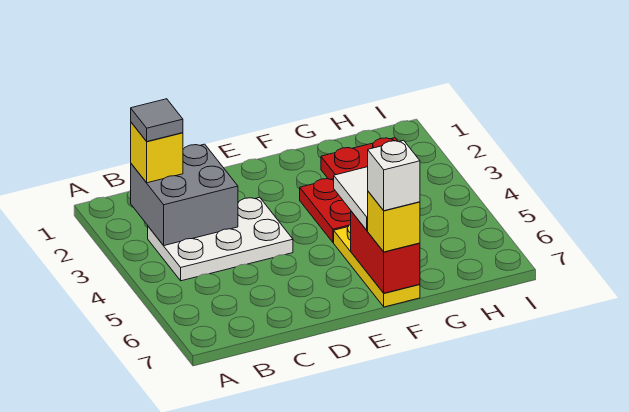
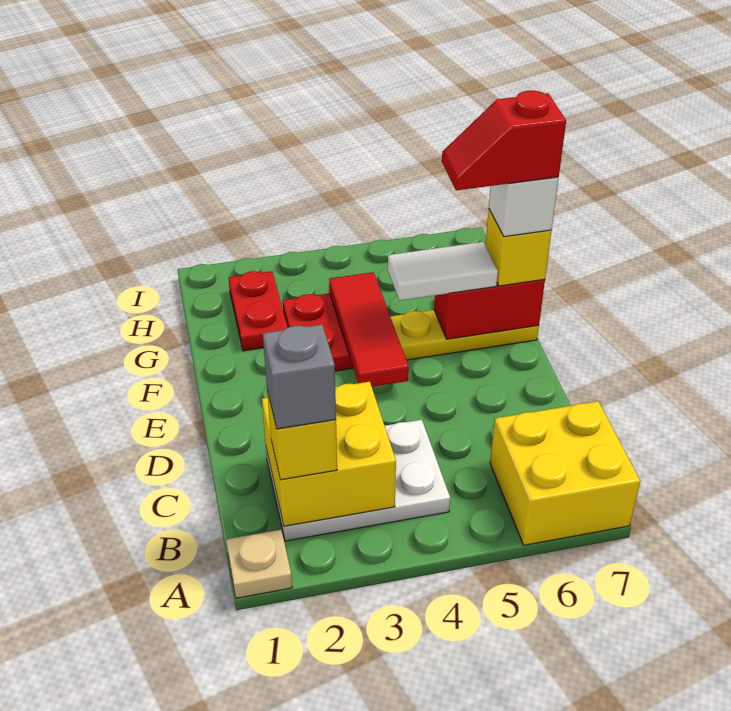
none -> tan plate A1 level 1
none -> yellow brick A6:B7 level 1
grey brick B2:C3 level 2 -> yellow brick B2:C3 level 2
grey tile B2 level 4 -> grey brick B2 level 4
white plate B3:D4 level 1 -> white plate B2:C4 level 1
none -> red tile E4:G4 level 2
none -> red slope F6:F7 level 5 top 7

